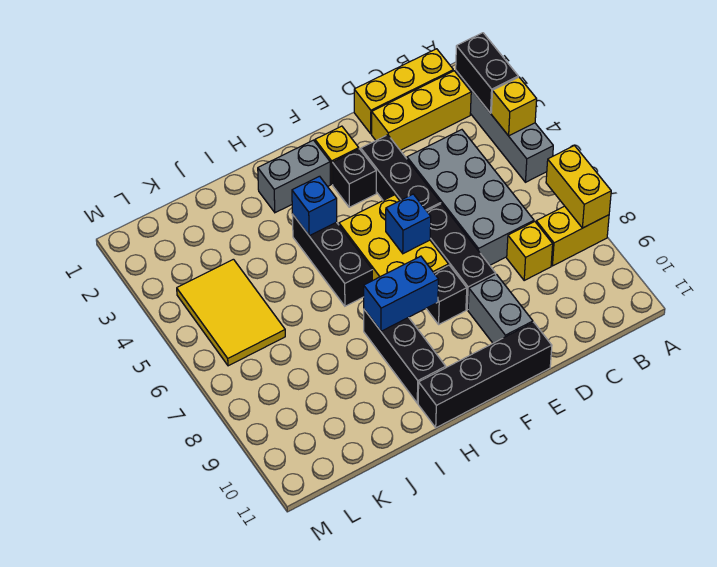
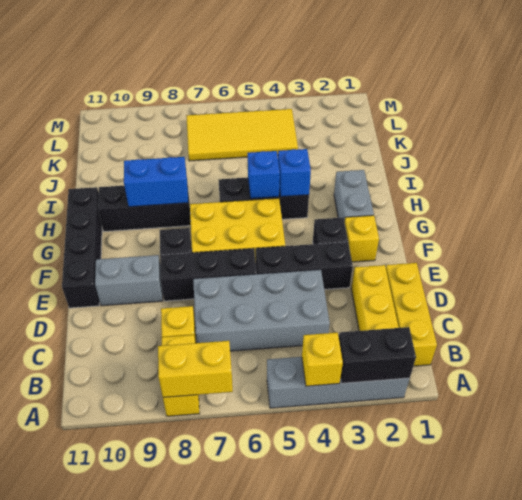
blue brick F6 level 2 -> blue brick H5 level 2
blue brick G8:H8 level 2 -> blue brick H8:H9 level 2
yellow tile K4:L6 level 1 -> yellow tile K4:L7 level 1

